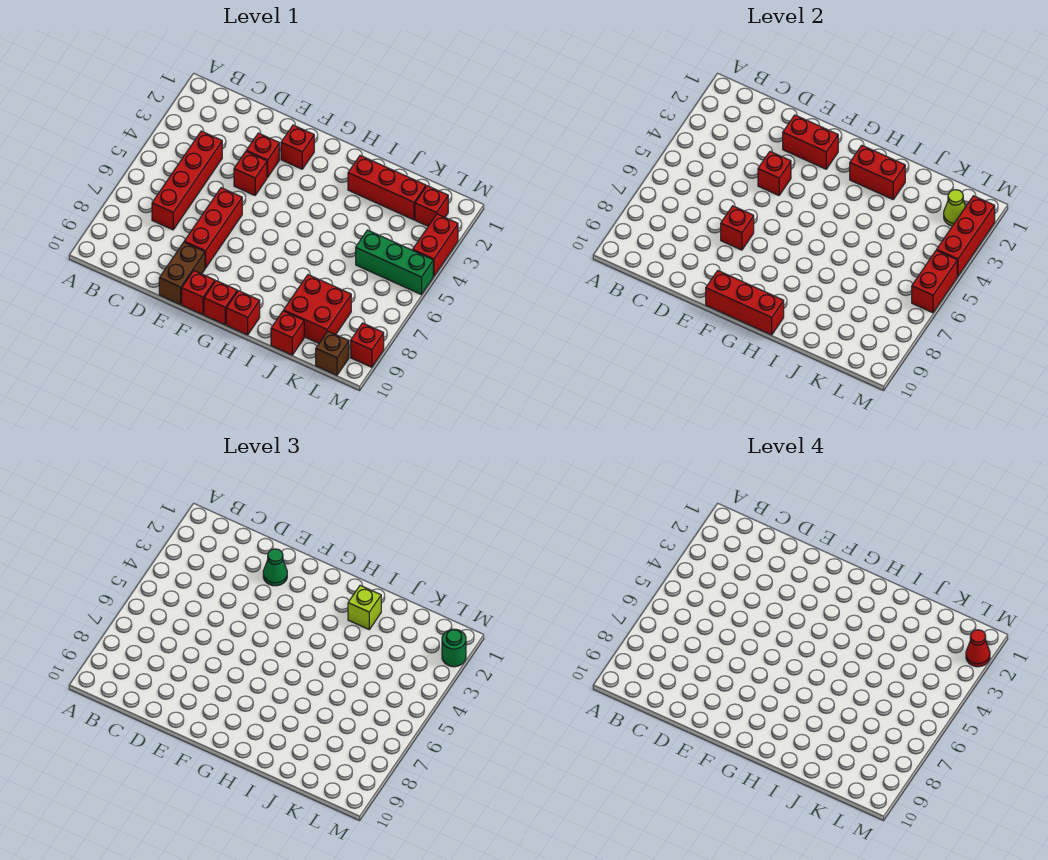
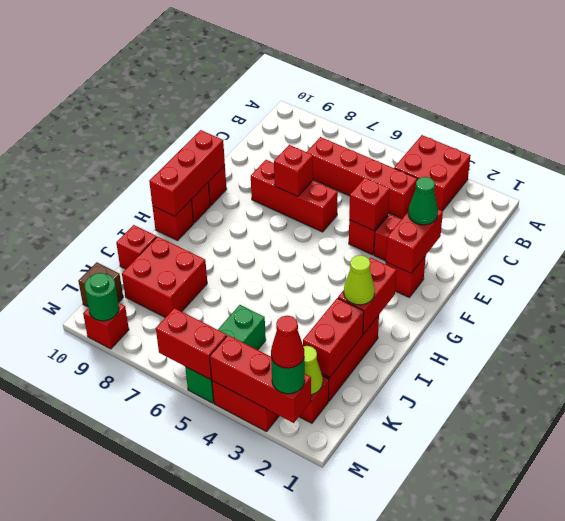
none -> red brick A3:B4 level 1
brown brick E9:E10 level 1 -> none
lime brick I2 level 3 -> lime cone I2 level 3
none -> red brick J2:K2 level 2
none -> green round brick M9 level 2

